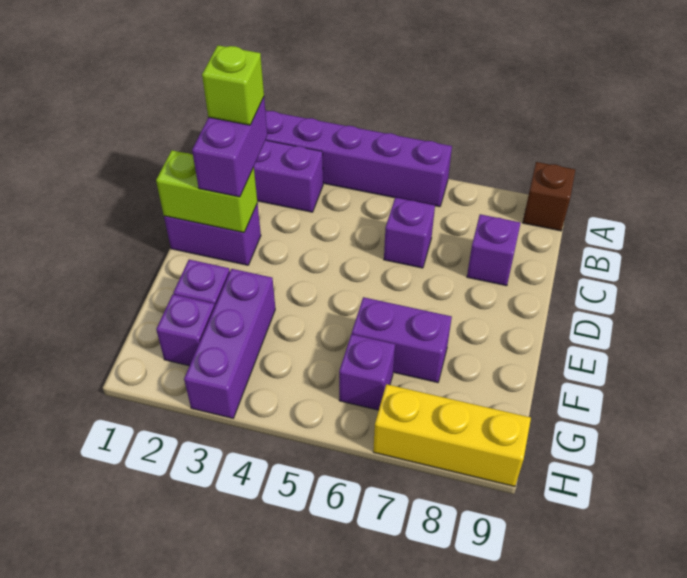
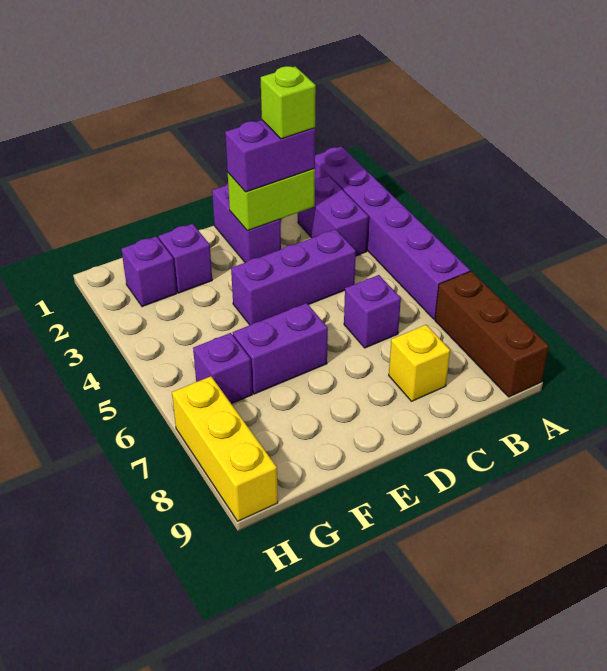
brown brick A9 level 1 -> brown brick A7:A9 level 1
purple brick C8 level 1 -> yellow brick C8 level 1
lime brick D1:D2 level 2 -> lime brick C2:D2 level 2
purple brick F3:H3 level 1 -> purple brick C4:E4 level 1
purple brick F6:F7 level 1 -> purple brick E6:F6 level 1

